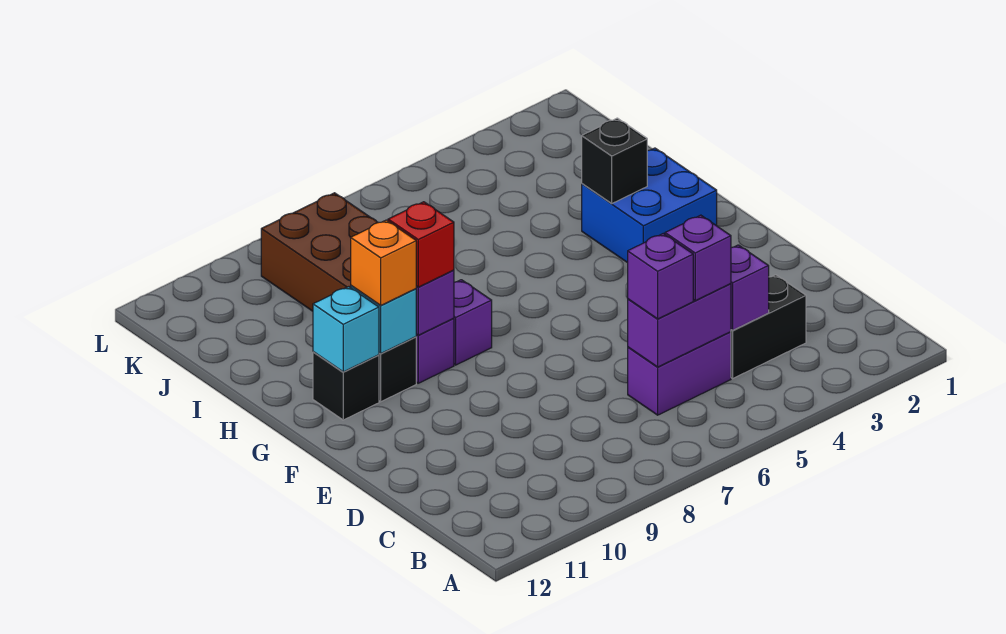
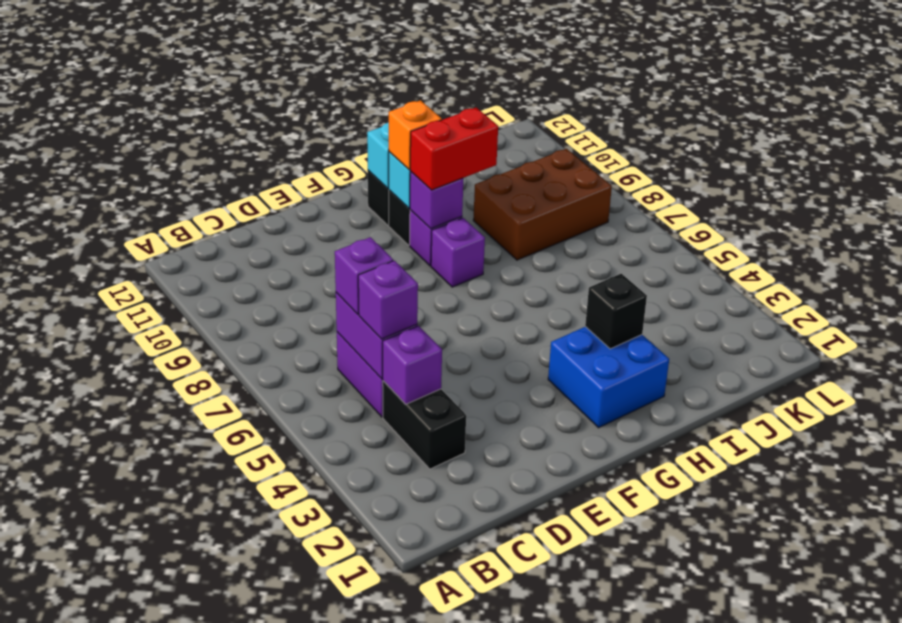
red brick G9 level 3 -> red brick G9:H9 level 3

